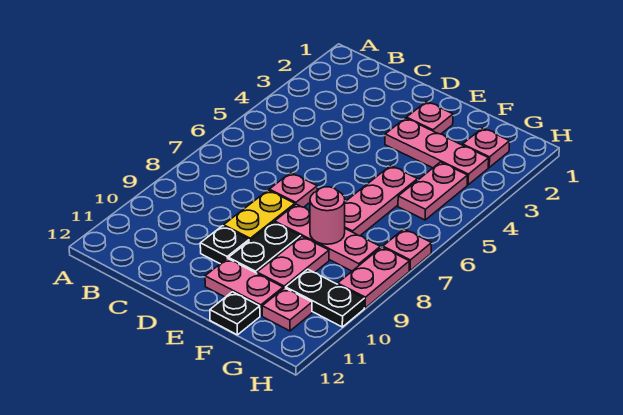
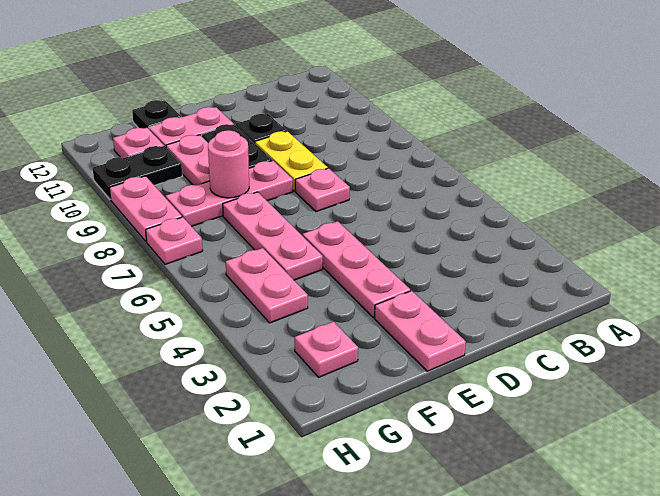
pink plate E2 level 1 -> pink plate E1:E2 level 1
pink plate E3:G3 level 1 -> pink plate E3:E5 level 1

